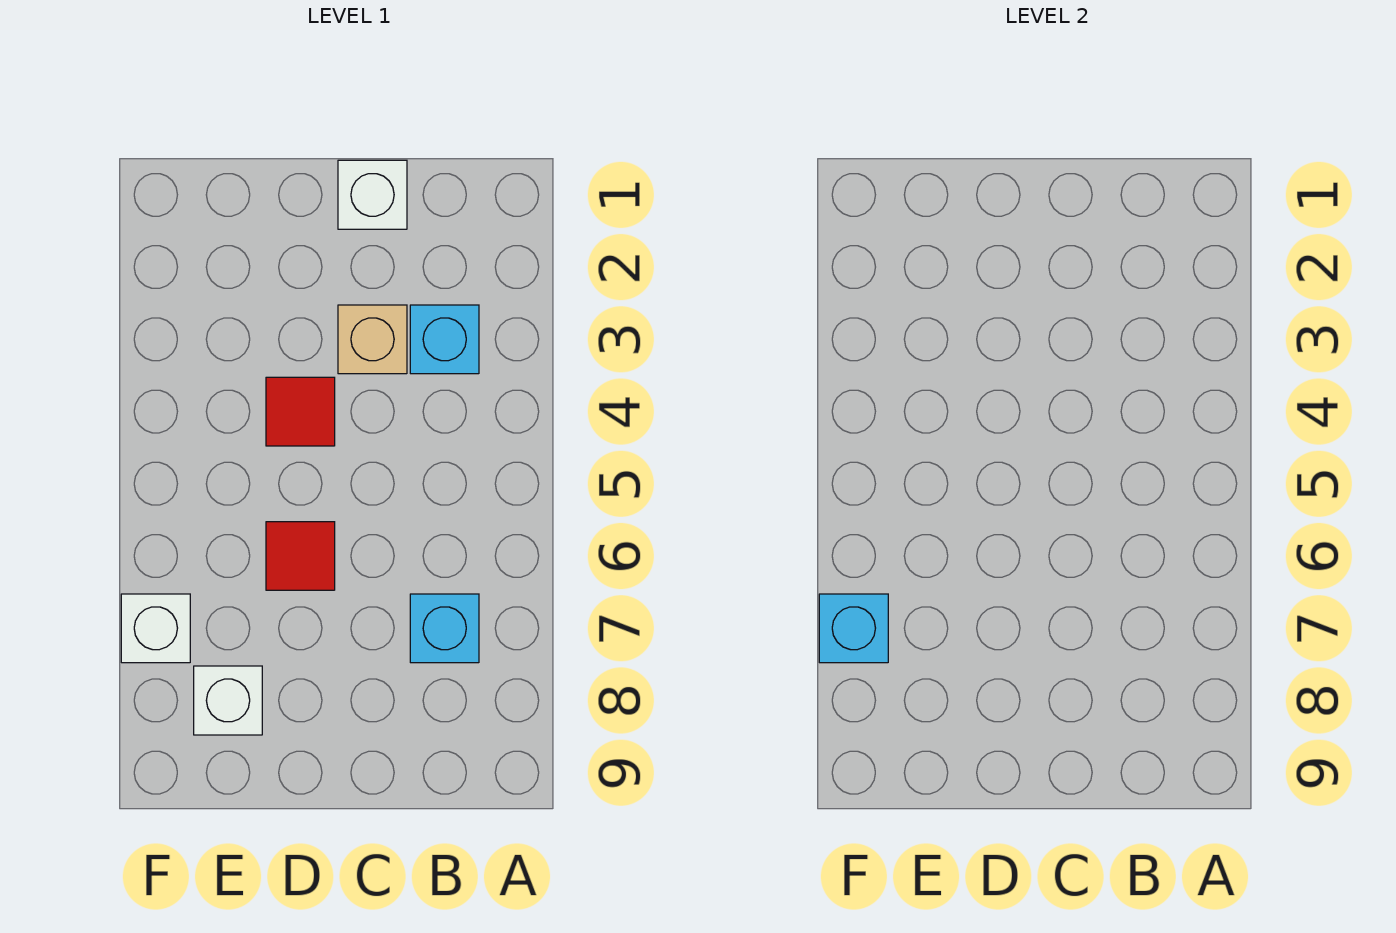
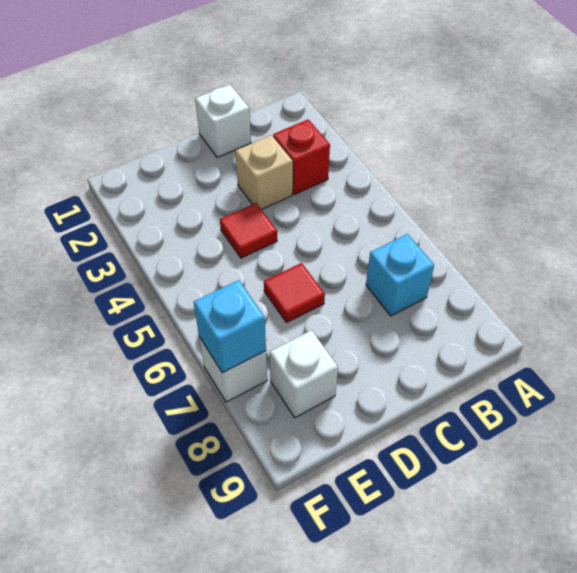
cyan brick B3 level 1 -> red brick B3 level 1

